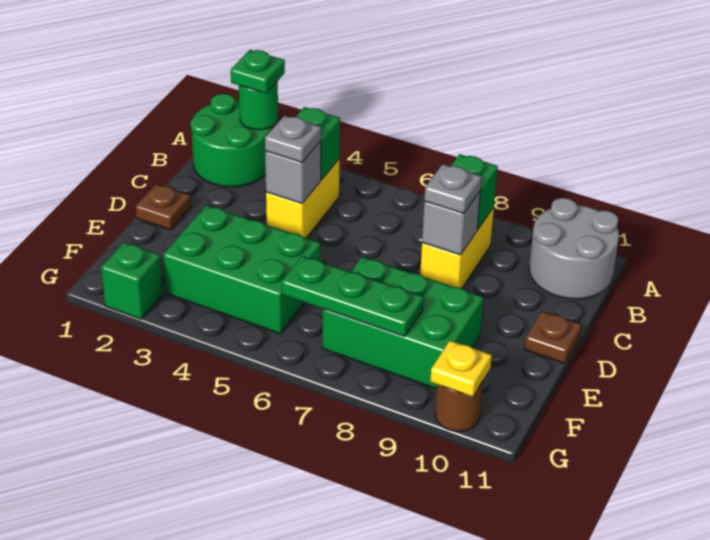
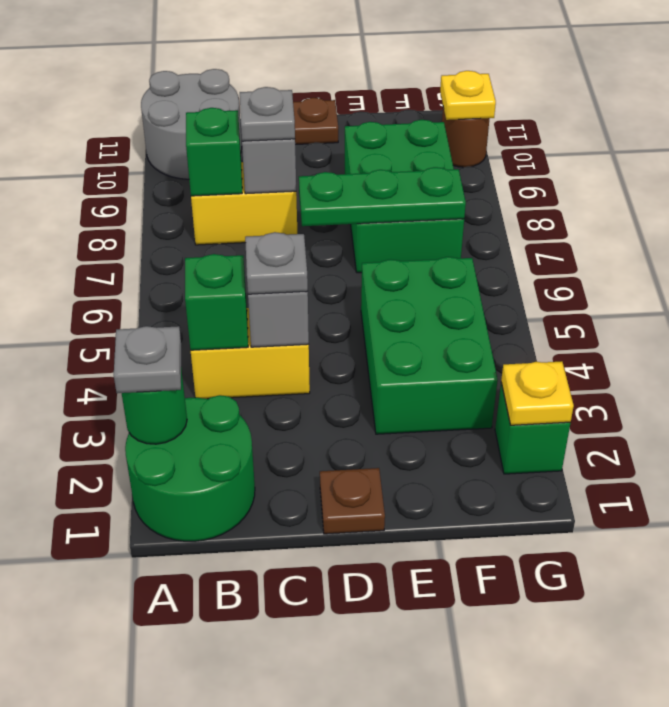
green plate A2 level 3 -> grey plate A2 level 3
green plate F6:F8 level 2 -> green plate D7:F7 level 2
none -> yellow plate G2 level 2

